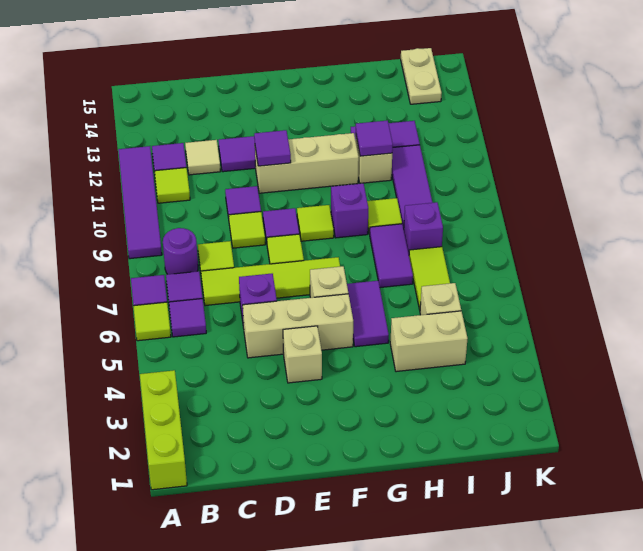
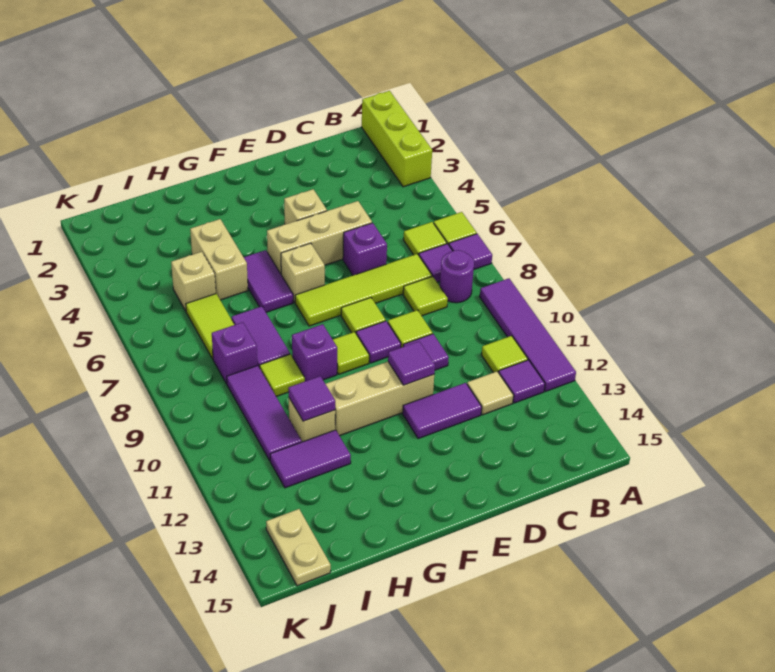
purple tile B6 level 1 -> lime tile B6 level 1
tan brick H4:I4 level 1 -> tan brick H4:H5 level 1

